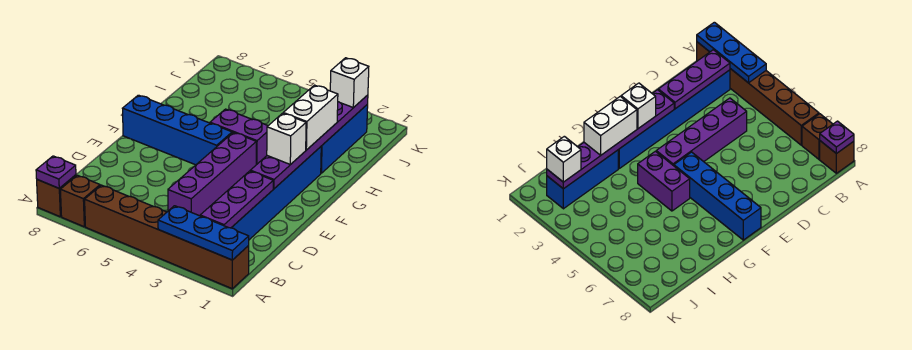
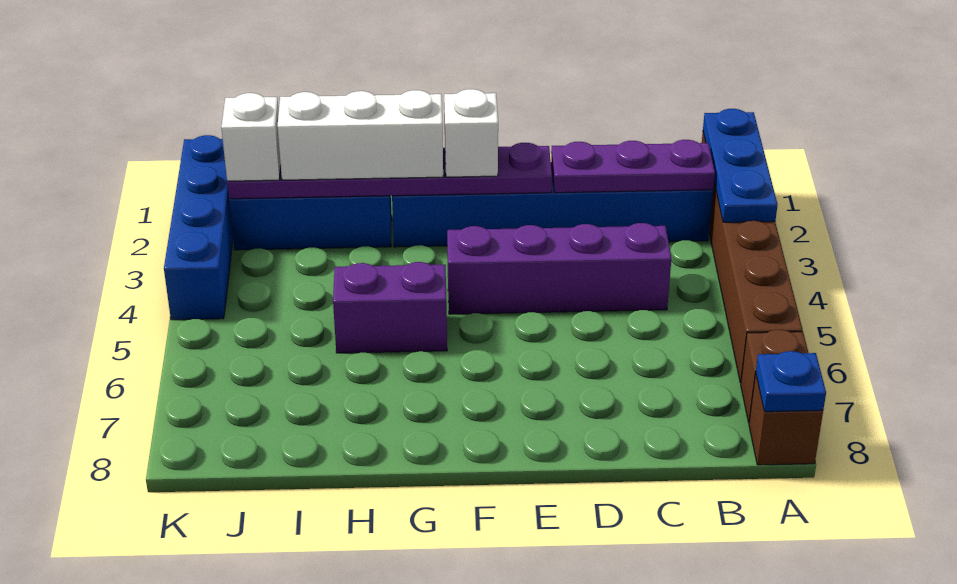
purple plate A8 level 2 -> blue plate A8 level 2
blue brick F5:F8 level 1 -> blue brick K1:K4 level 1
white brick G2:H2 level 3 -> white brick G2:I2 level 3
purple brick G4:G5 level 1 -> purple brick G5:H5 level 1

